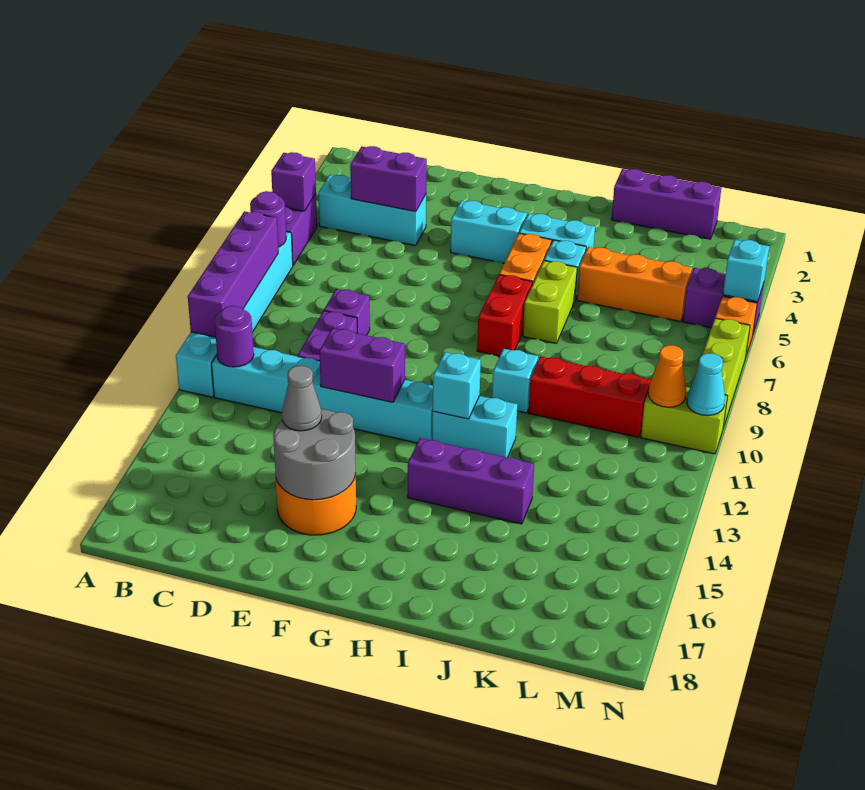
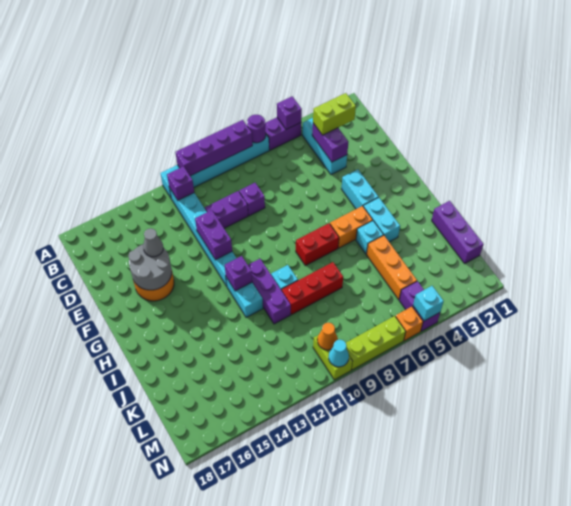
purple round brick B12 level 2 -> purple brick B12 level 2
cyan brick H12 level 2 -> purple brick H12 level 2
purple brick H14:J14 level 1 -> purple brick H11:J11 level 1
lime brick I6:I7 level 1 -> lime brick C3:C4 level 3
red brick J10:L10 level 1 -> red brick J8:J10 level 1

